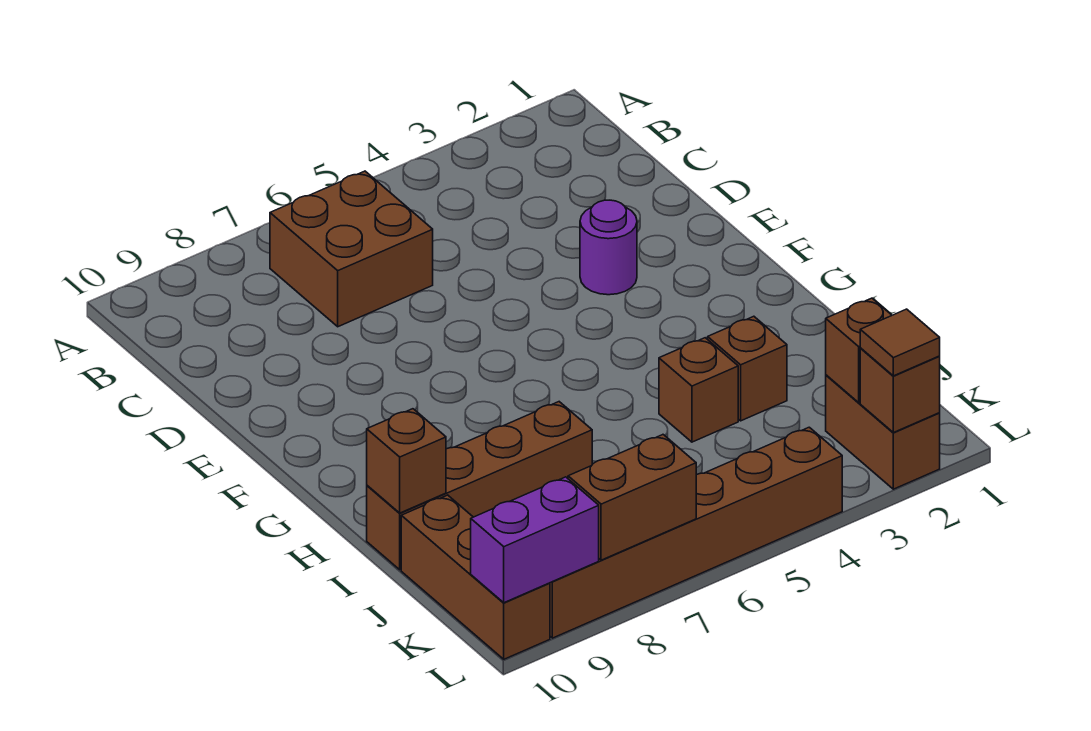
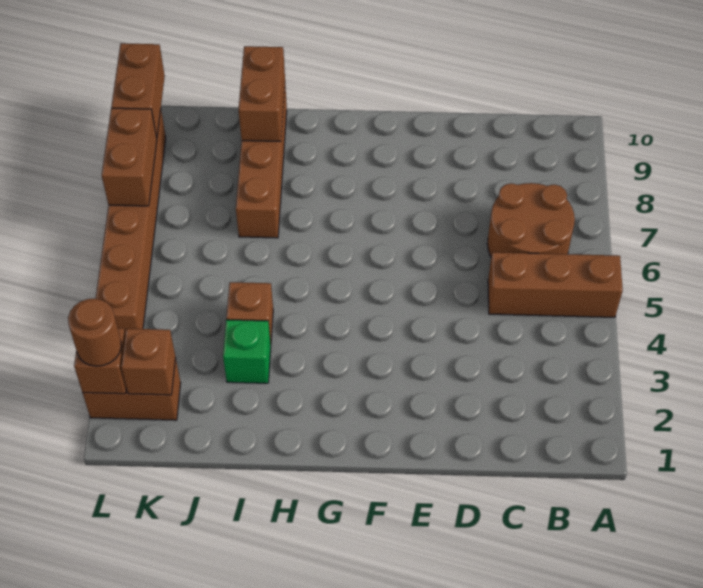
brown brick B6:C7 level 1 -> brown round brick B6:C7 level 1
purple round brick E3 level 1 -> none
brown brick I3 level 1 -> green brick I3 level 1
brown brick I10 level 2 -> brown brick I9:I10 level 2
brown brick J10:L10 level 1 -> brown brick A5:C5 level 1
brown tile L2 level 3 -> brown round brick L2 level 3
purple brick L9:L10 level 2 -> brown brick L9:L10 level 2

